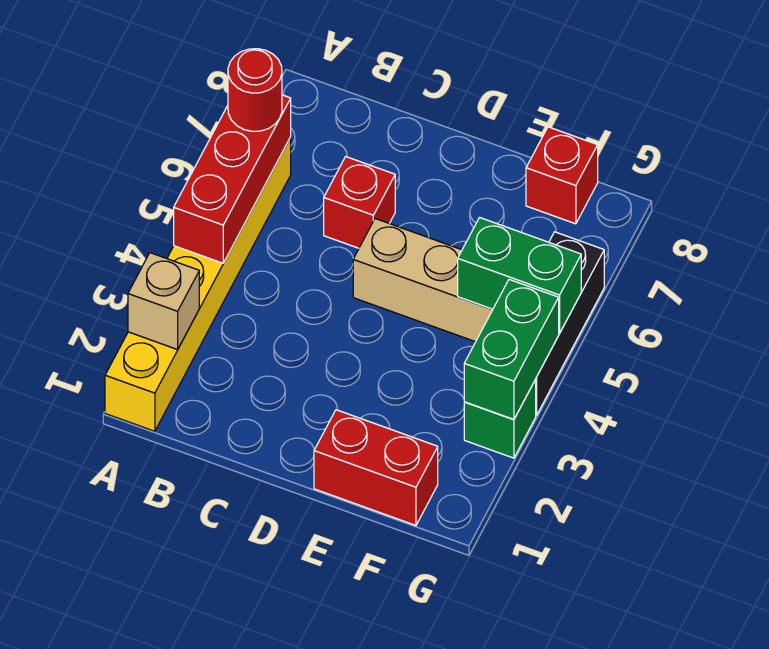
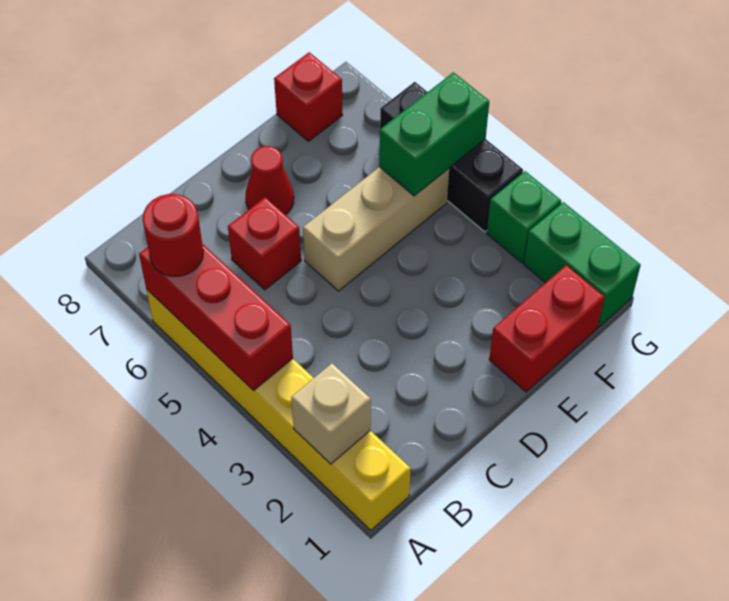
none -> red cone D7 level 1
green brick G3:G4 level 2 -> green brick G1:G2 level 1

